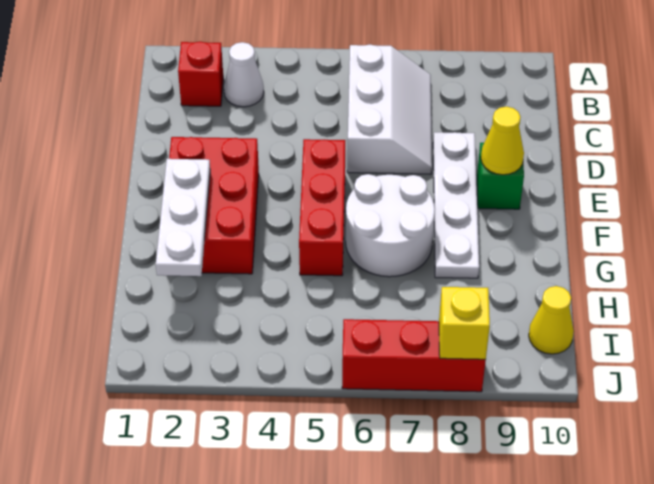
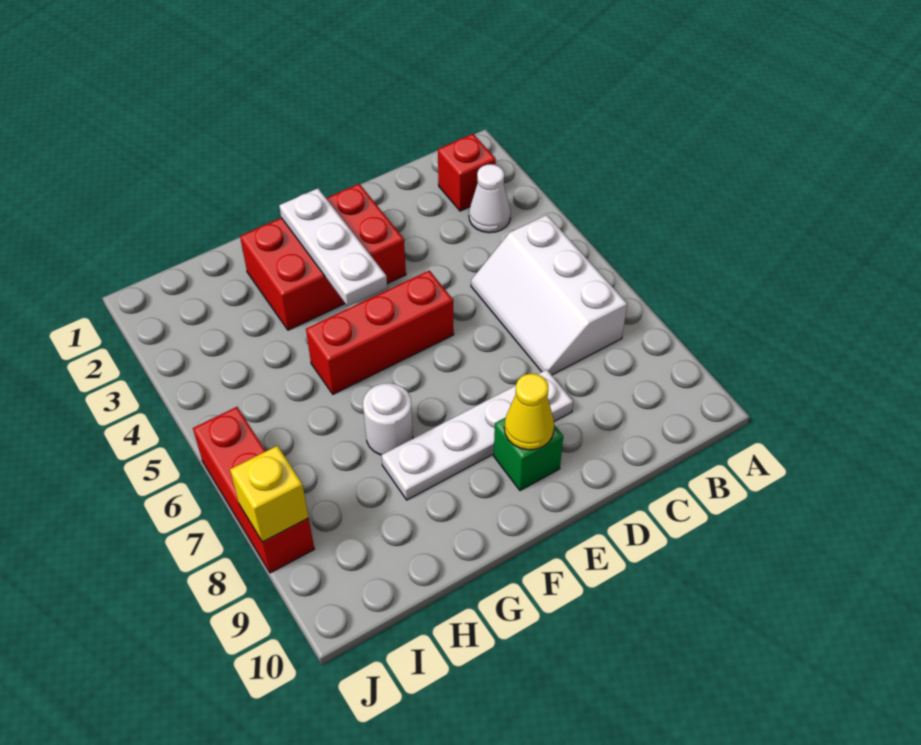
white slope B6:D7 level 1 top 6 -> white slope B5:C7 level 1 top B
white plate F2:H2 level 2 -> white plate F2:F4 level 2
white round brick F6:G7 level 1 -> white round brick G7 level 1
yellow cone I10 level 1 -> none

